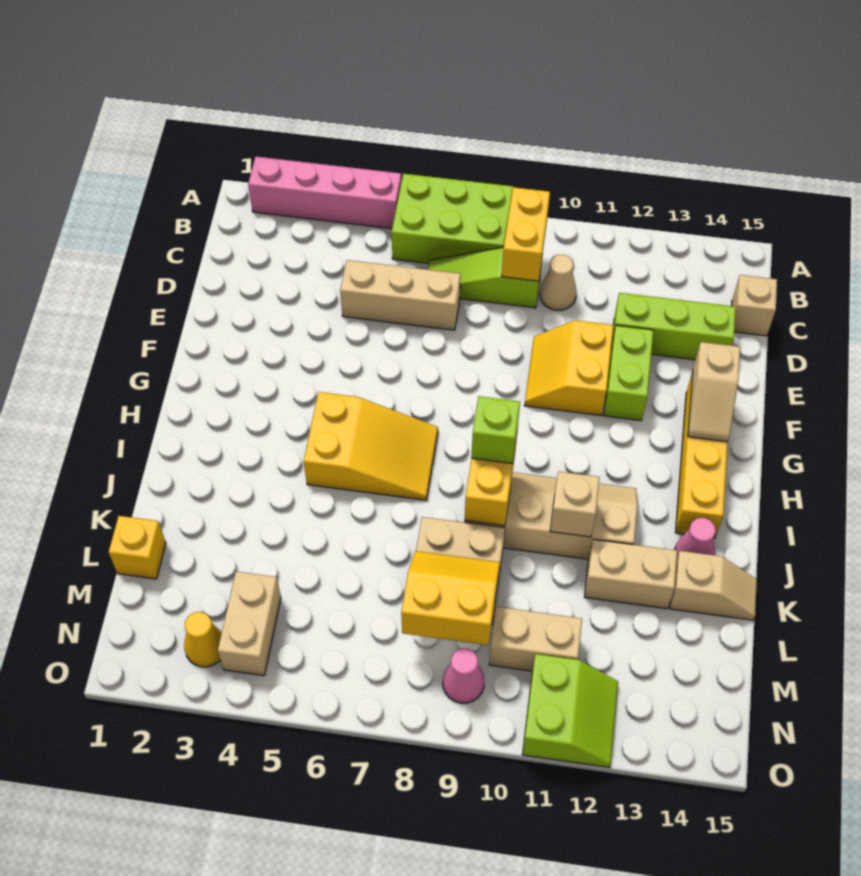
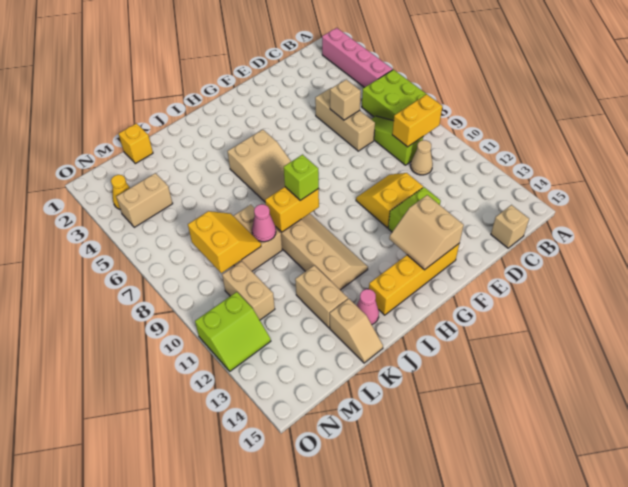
lime brick D12:D14 level 1 -> none
tan slope F14:G14 level 2 top F -> tan slope F13:G14 level 2 top F
yellow slope H5:I7 level 1 top 5 -> tan slope H5:I7 level 1 top 5
tan brick J11 level 2 -> tan brick D6 level 2
pink cone N9 level 1 -> pink cone K9 level 2

